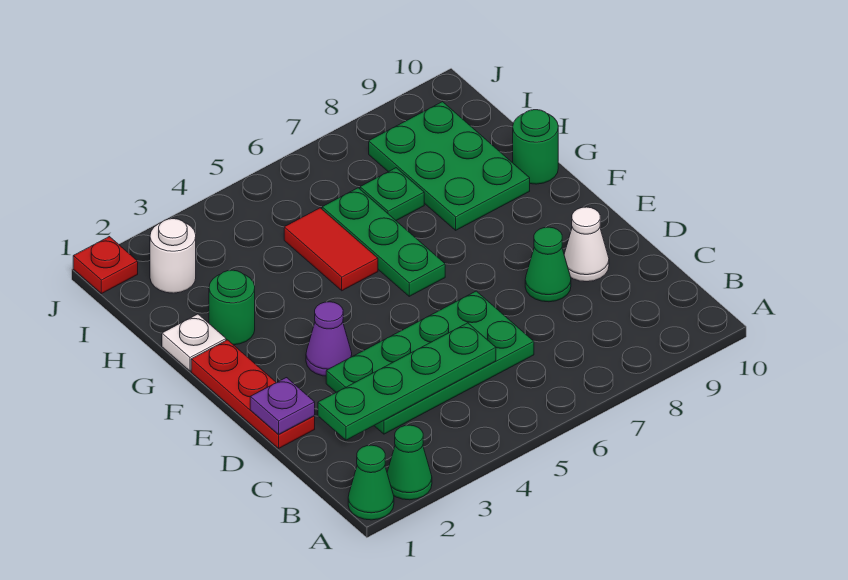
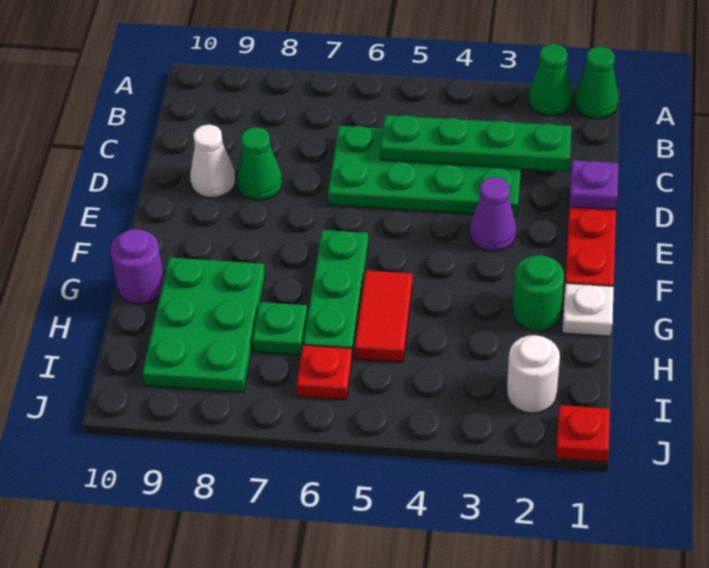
green round brick G10 level 1 -> purple round brick G10 level 1
none -> red plate I6 level 1

